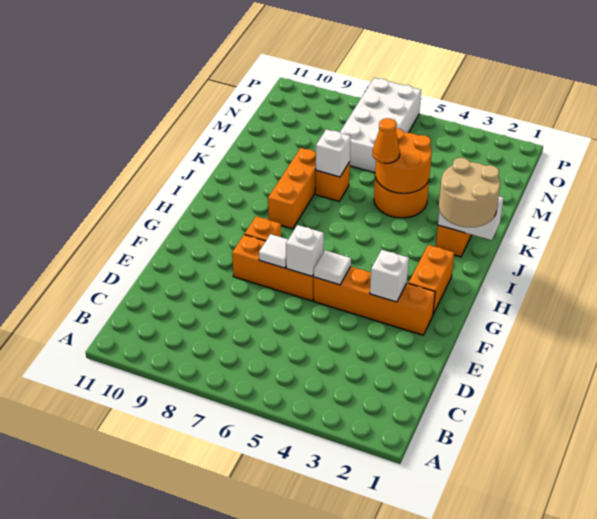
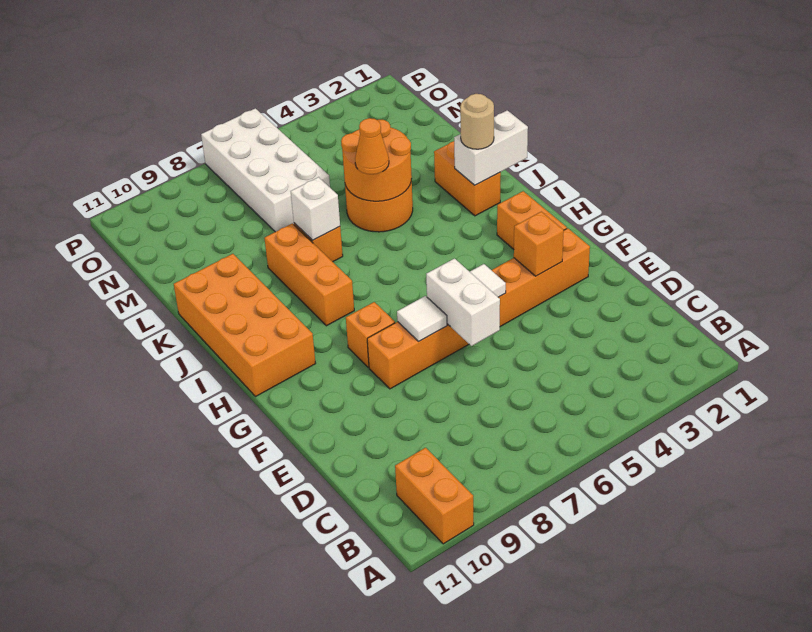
none -> orange brick A10:B10 level 1
white brick F3 level 2 -> orange brick F3 level 2
white brick F6 level 2 -> white brick E6:F6 level 2
none -> orange brick H10:K11 level 1
tan round brick I1:J2 level 3 -> tan round brick J2 level 3

